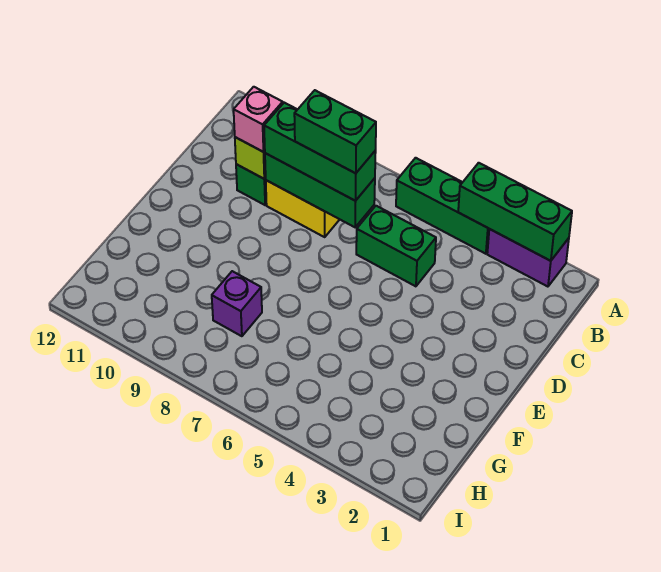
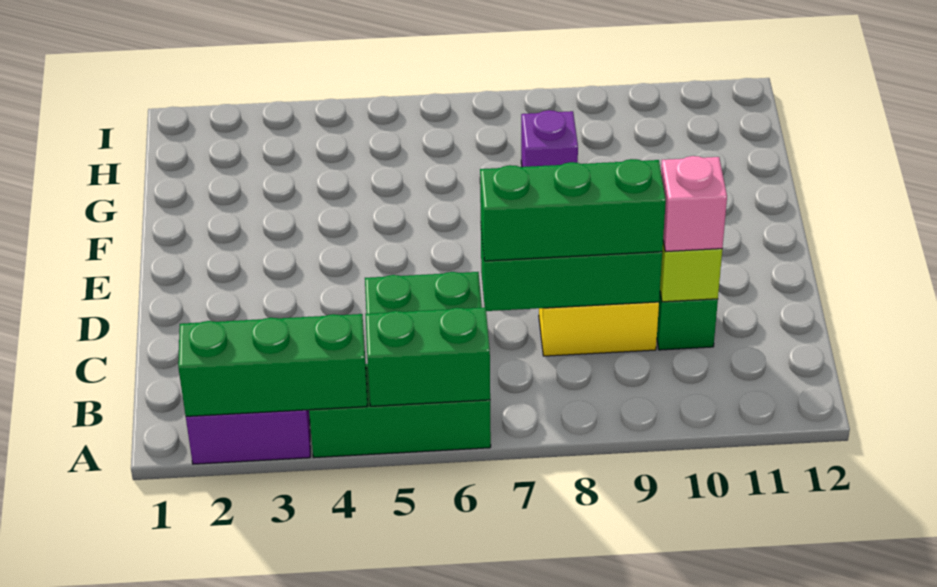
green brick C7:C8 level 4 -> green brick A5:A6 level 2

